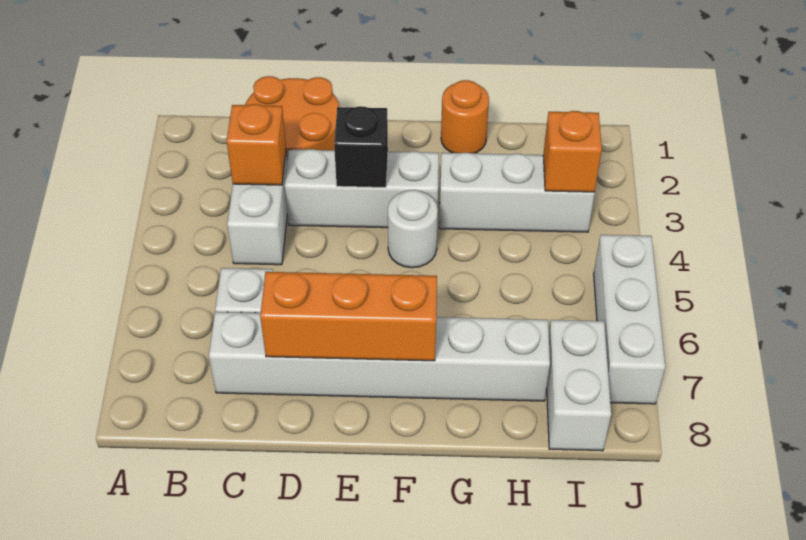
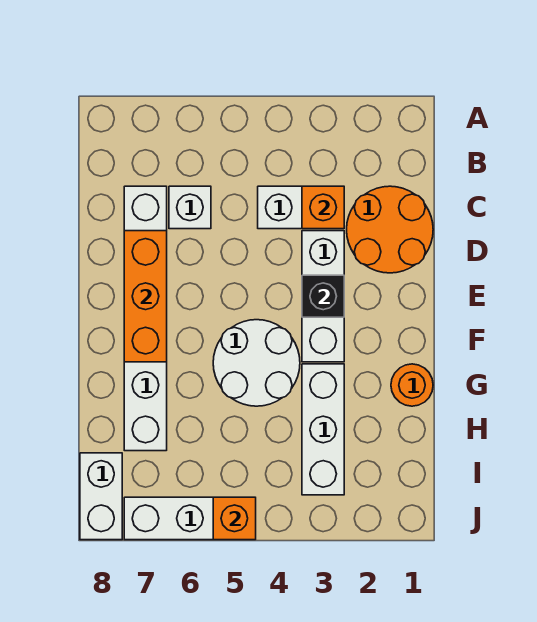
white round brick F4 level 1 -> white round brick F4:G5 level 1
orange brick I3 level 2 -> orange brick J5 level 2
white brick I7:I8 level 1 -> white brick I8:J8 level 1

